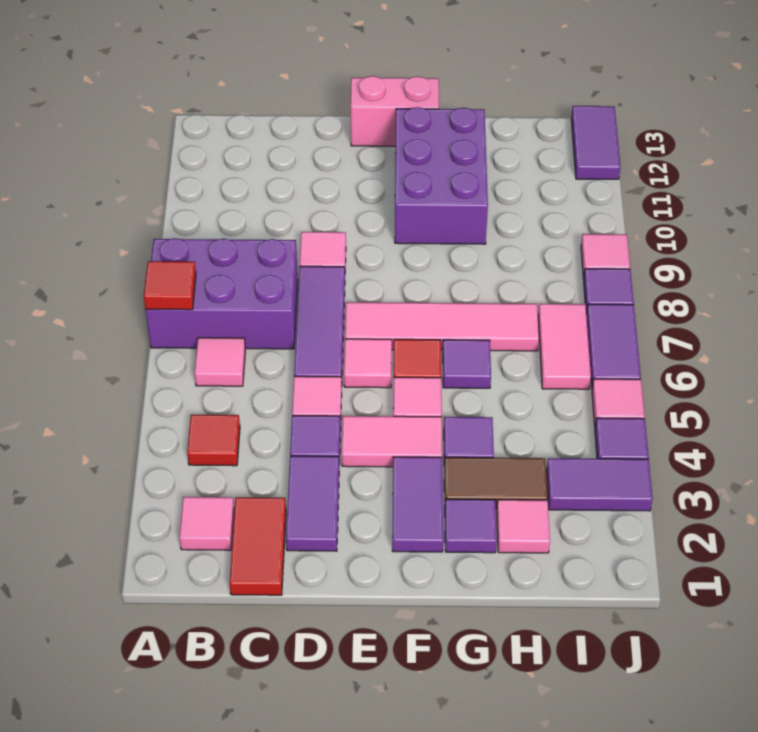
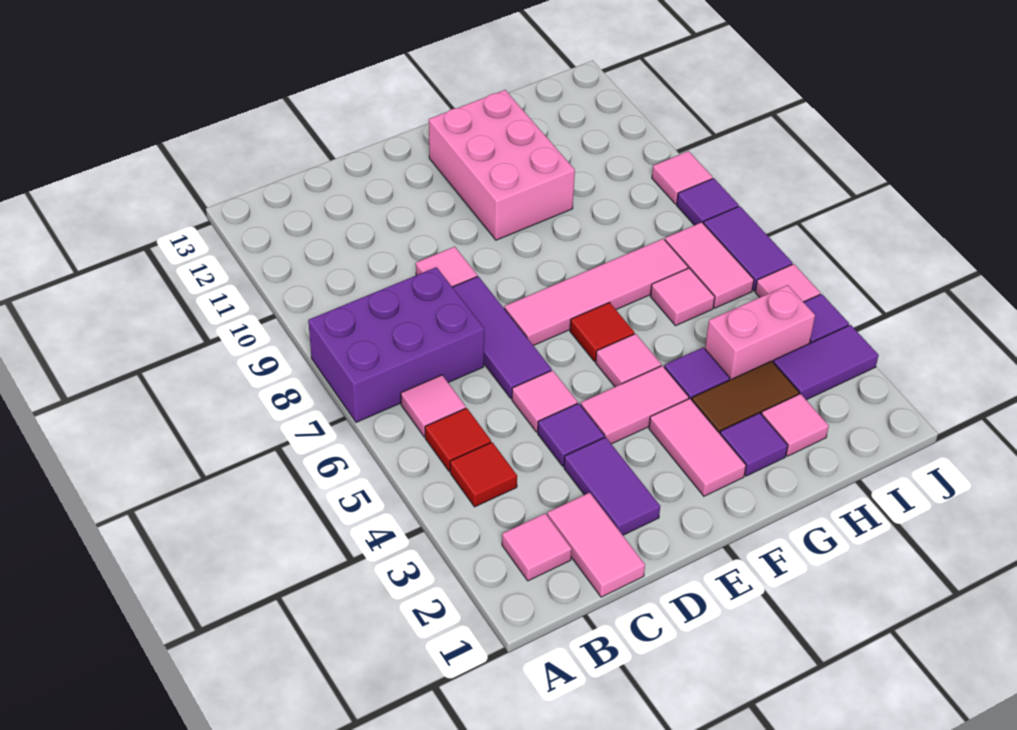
red tile A7 level 2 -> red tile B5 level 1
red tile C1:C2 level 1 -> pink tile C1:C2 level 1
pink tile E6 level 1 -> pink tile H6 level 1
pink brick E13:F13 level 1 -> pink brick H4:I4 level 1
purple tile F2:F3 level 1 -> pink tile F2:F3 level 1
purple brick F10:G12 level 1 -> pink brick F10:G12 level 1
purple tile G6 level 1 -> none
purple tile J12:J13 level 1 -> none

